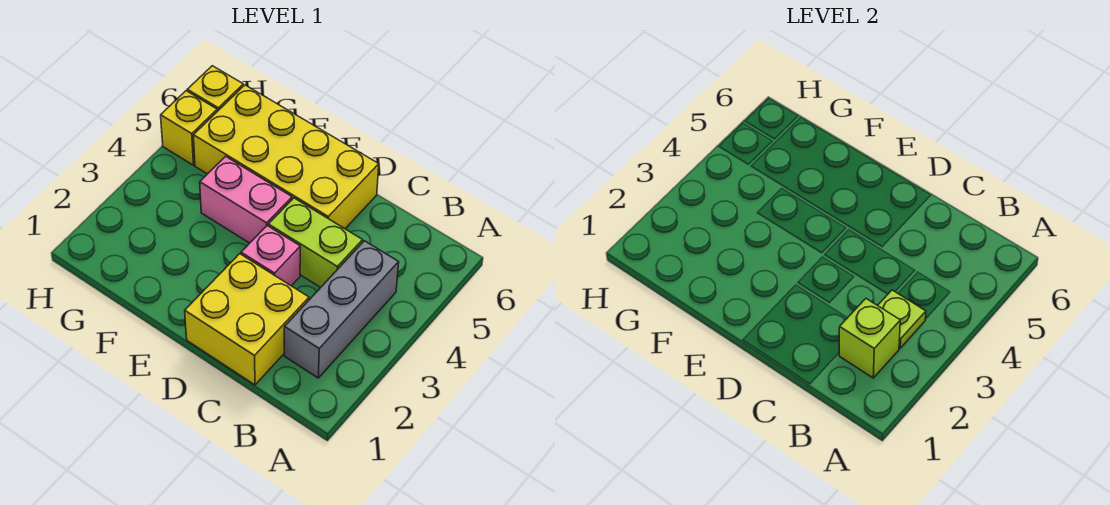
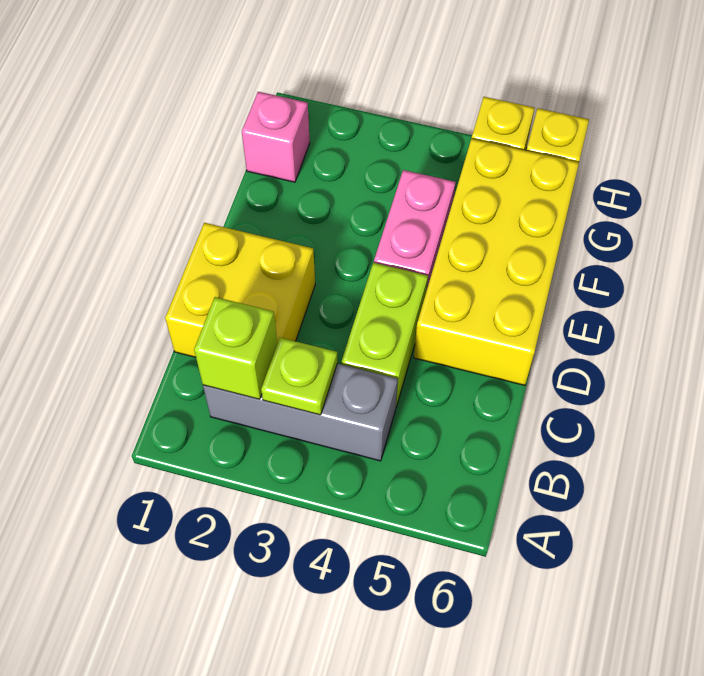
pink brick D3 level 1 -> pink brick G1 level 1

